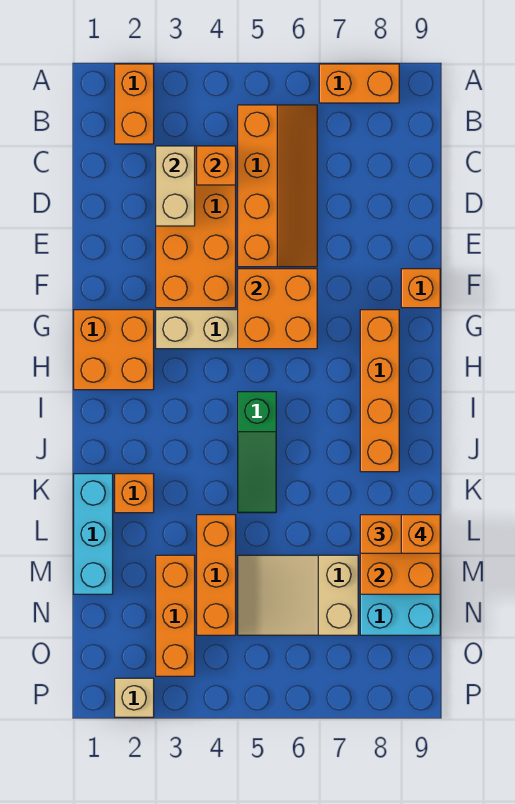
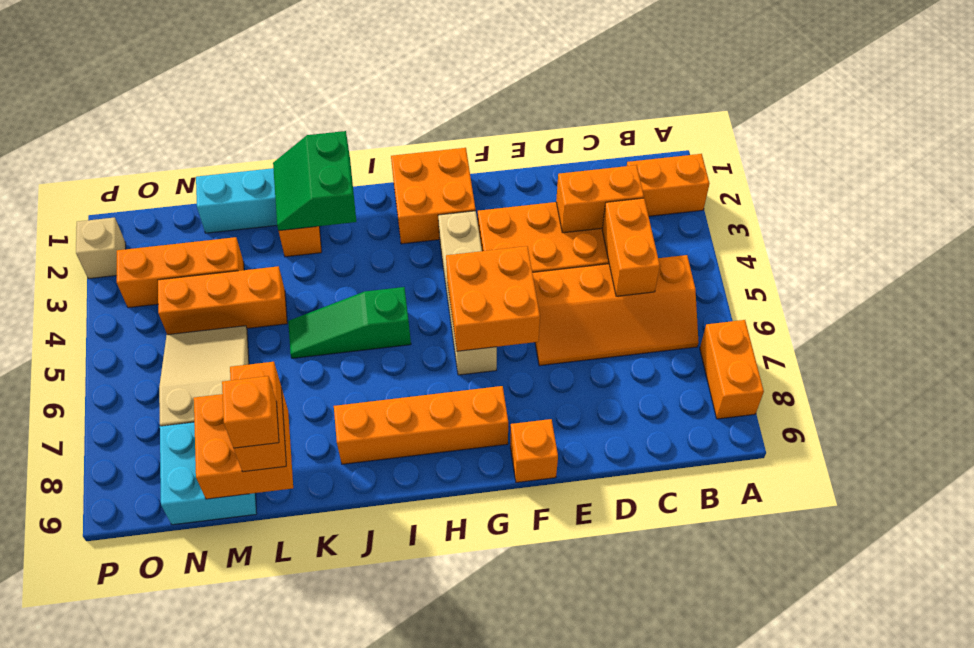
tan brick C3:D3 level 2 -> orange brick C3:D3 level 2
orange brick C4 level 2 -> orange brick C4:C5 level 2
none -> green slope J1:K2 level 2 top J

